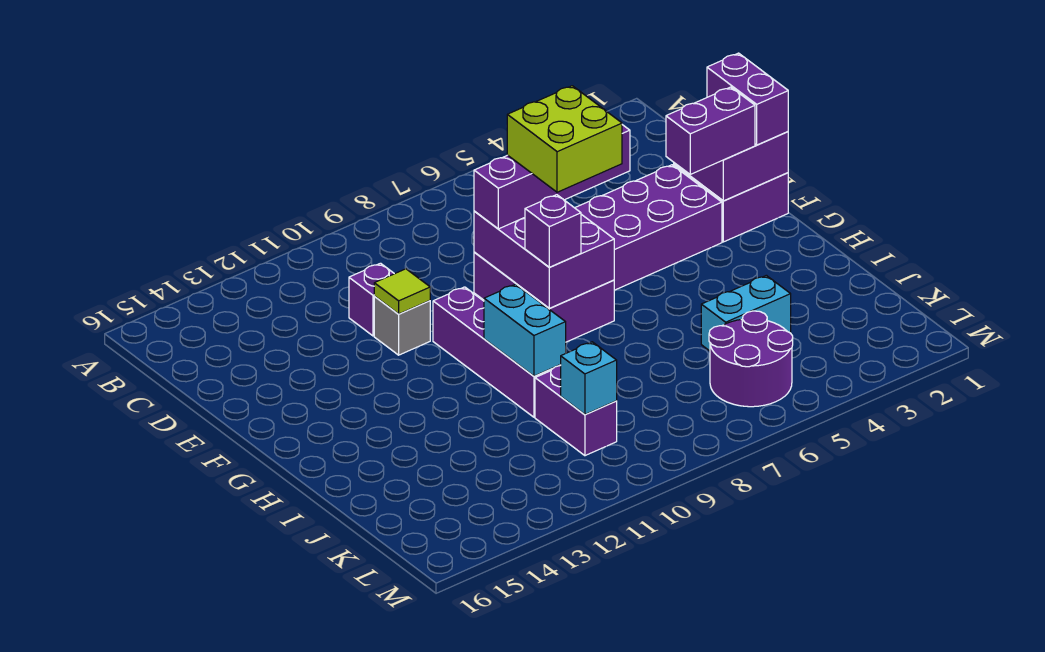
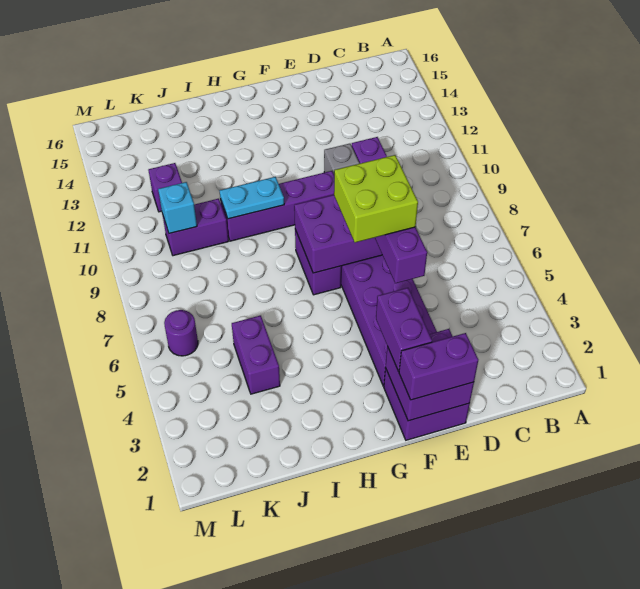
lime tile E11 level 2 -> none
purple brick G8 level 3 -> purple brick K12 level 1
cyan brick H10:I10 level 2 -> cyan plate H10:I10 level 2
cyan brick J4:J5 level 1 -> purple brick J4:J5 level 1
purple round brick K5:L6 level 1 -> purple round brick L6 level 1

